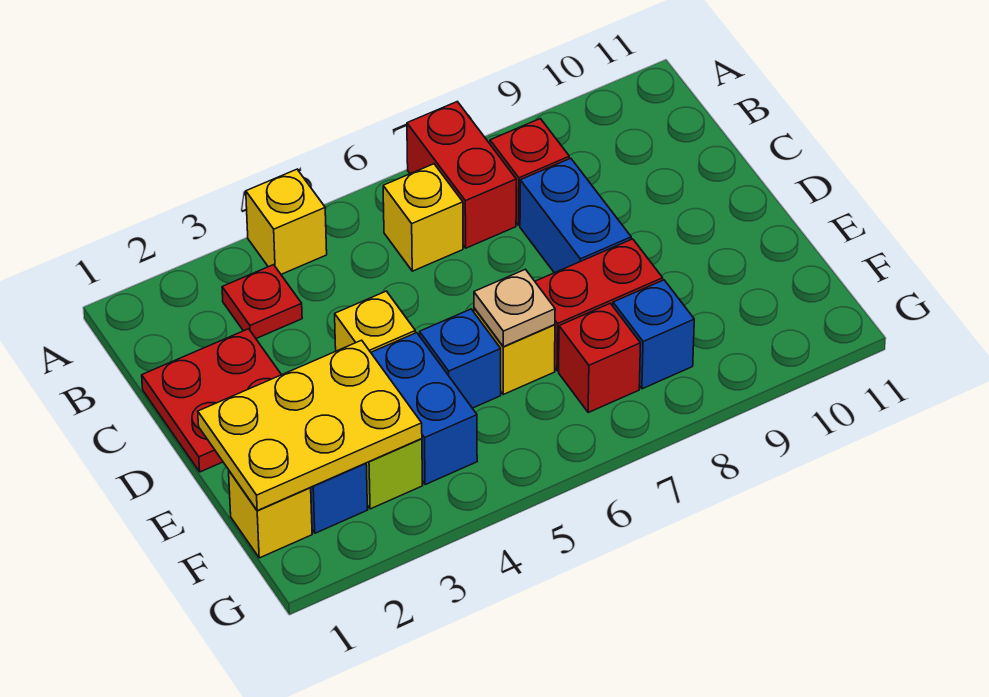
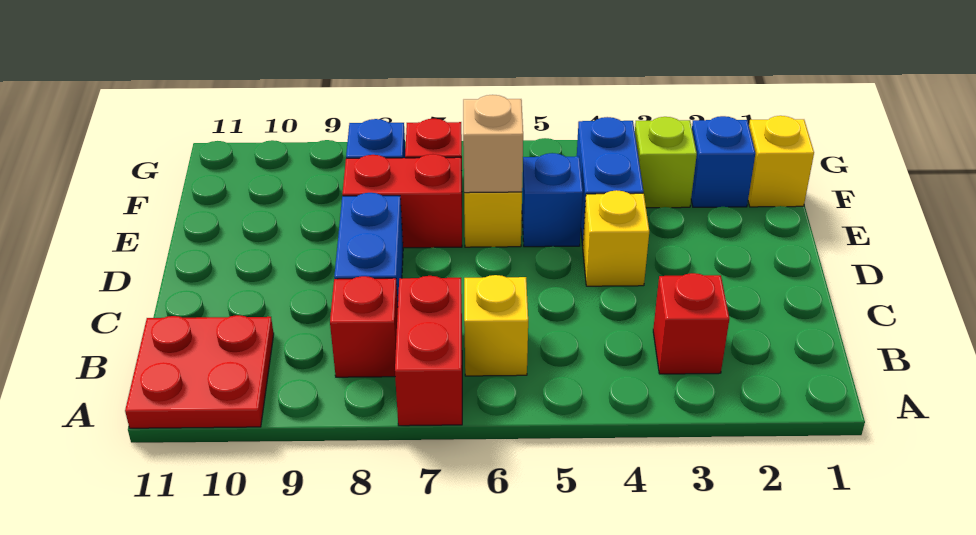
yellow brick A4 level 1 -> none
red plate B3 level 1 -> red brick B3 level 1
red plate C1:D2 level 1 -> red plate A10:B11 level 1
yellow plate E1:F3 level 2 -> none
tan plate E6 level 2 -> tan brick E6 level 2

